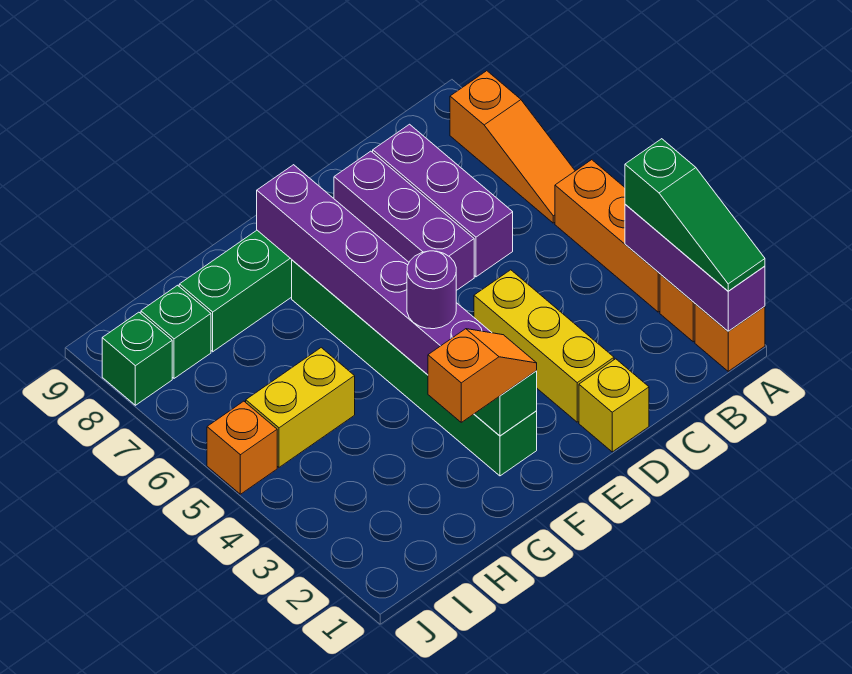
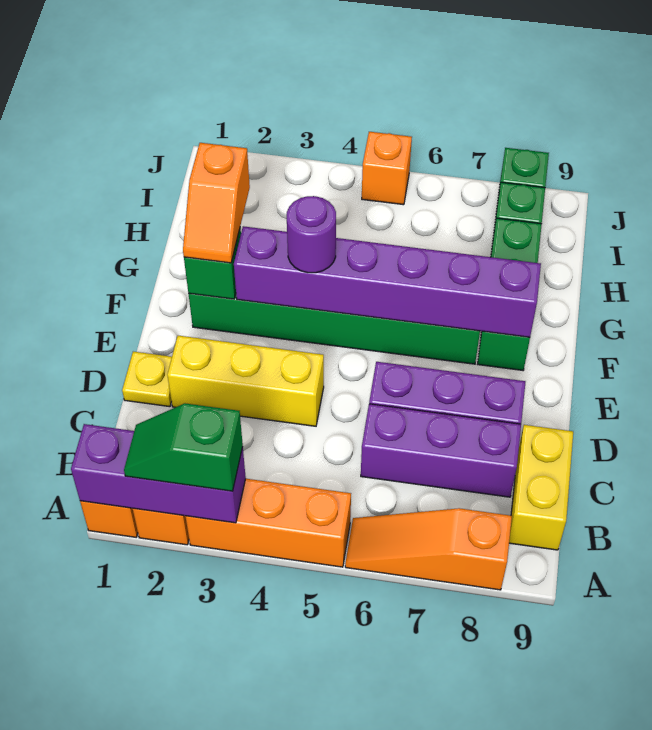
green slope A1:A3 level 3 top 3 -> green slope A2:A3 level 3 top 3
yellow brick D1 level 1 -> yellow plate D1 level 1
yellow brick H5:I5 level 1 -> yellow brick B9:C9 level 1

